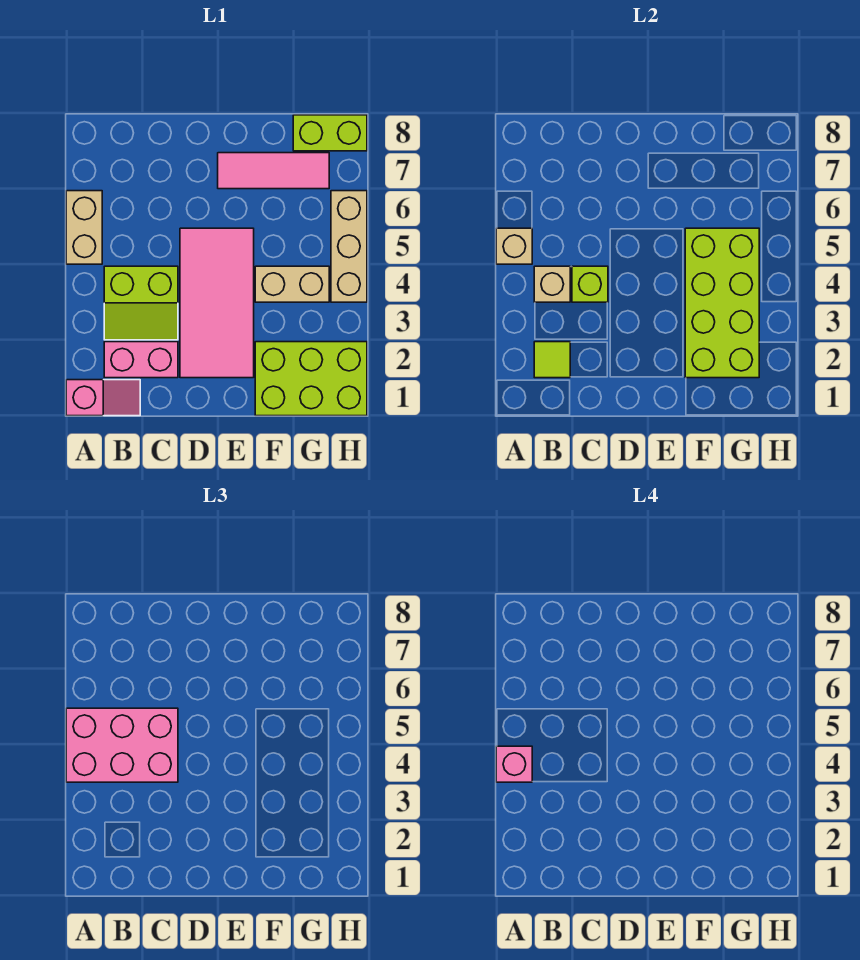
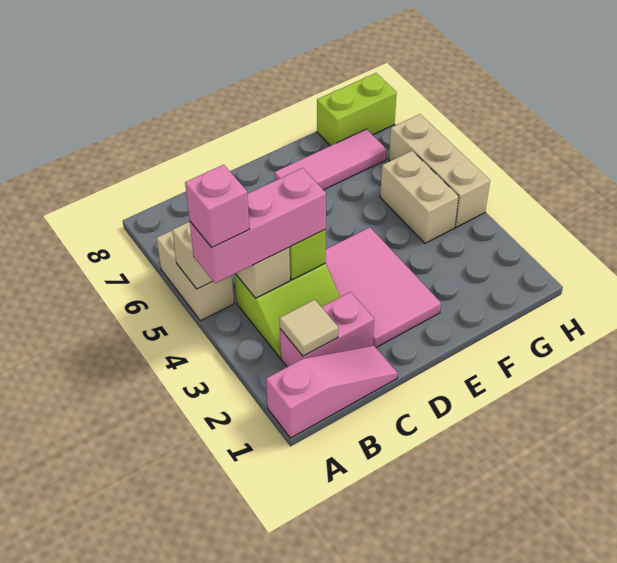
pink slope A1:B1 level 1 top A -> pink slope A1:C1 level 1 top A
pink brick A4:C5 level 3 -> pink brick A4:C4 level 3
lime tile B2 level 2 -> tan tile B2 level 2
pink tile D2:E5 level 1 -> pink tile D2:E4 level 1
lime brick F1:H2 level 1 -> none
lime brick F2:G5 level 2 -> none
tan brick F4:G4 level 1 -> tan brick G4:G5 level 1

